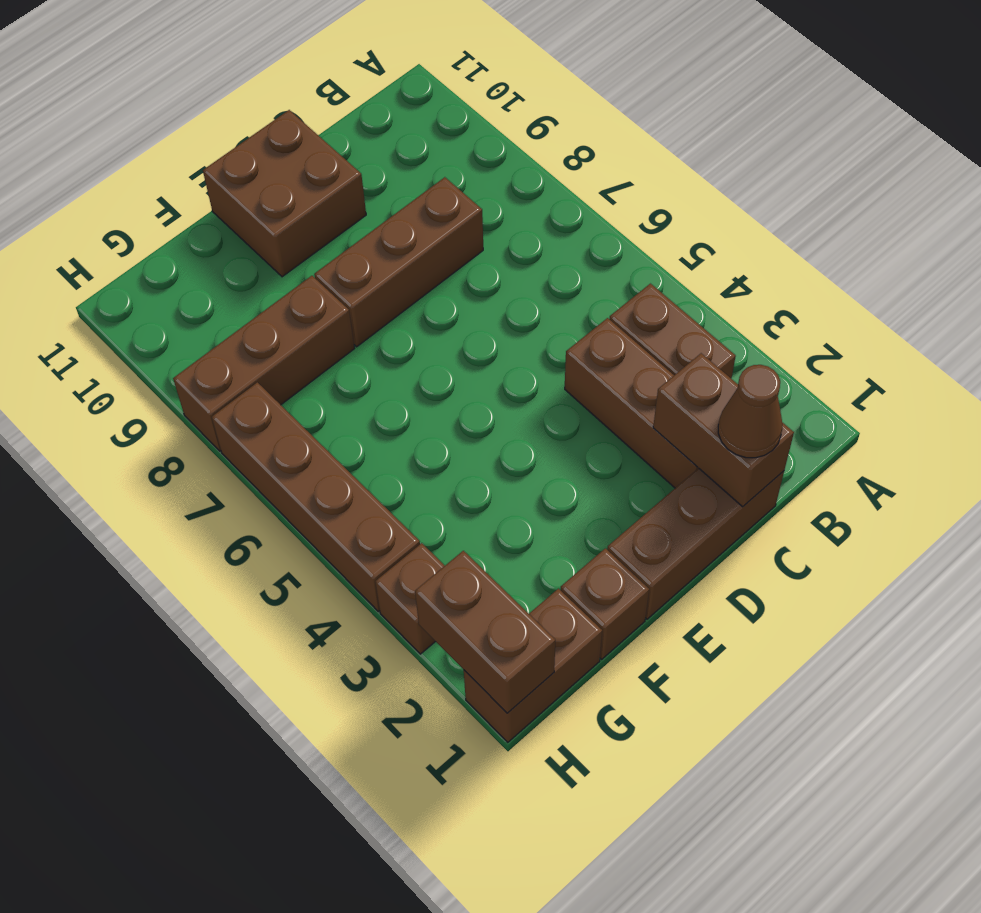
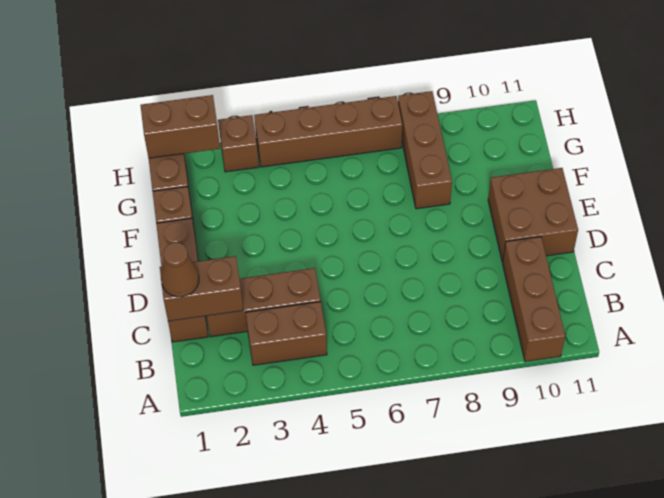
brown brick C8:E8 level 1 -> brown brick A10:C10 level 1

